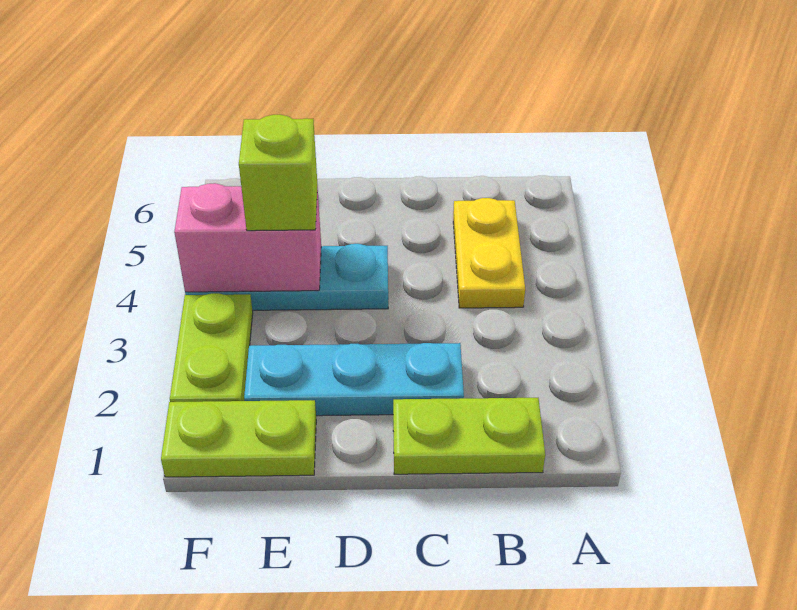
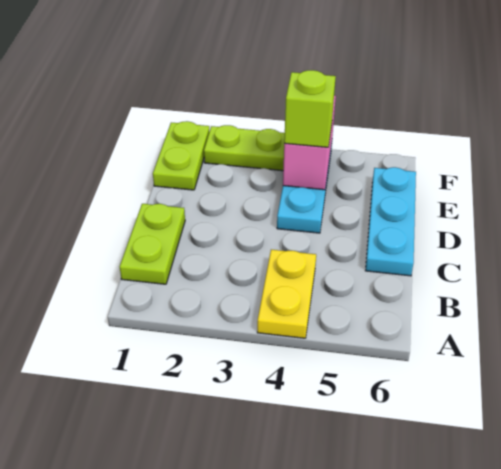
yellow plate B4:B5 level 1 -> yellow plate A4:B4 level 1
cyan plate C2:E2 level 1 -> cyan plate C6:E6 level 1

